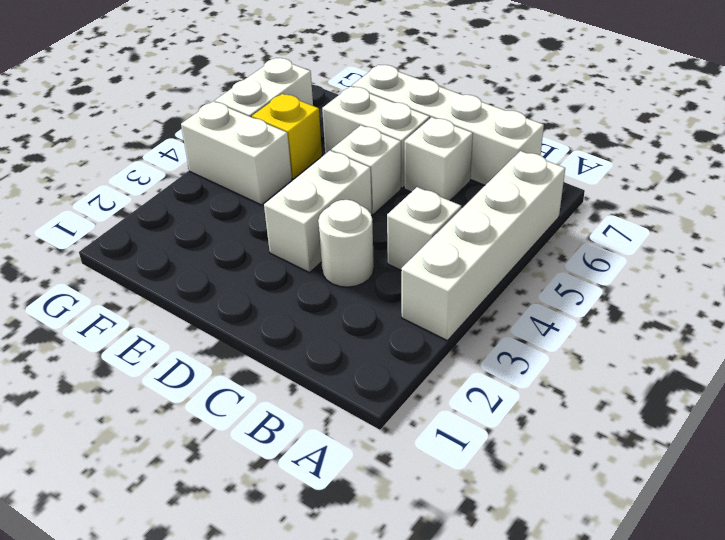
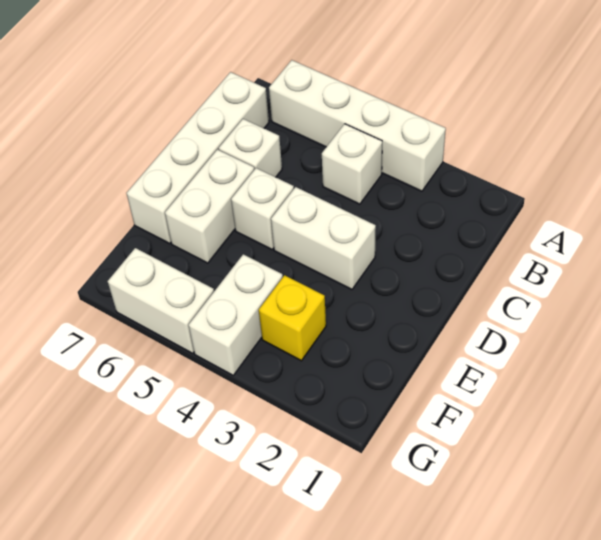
white round brick C3 level 1 -> none
yellow brick F5 level 1 -> yellow brick F3 level 1

